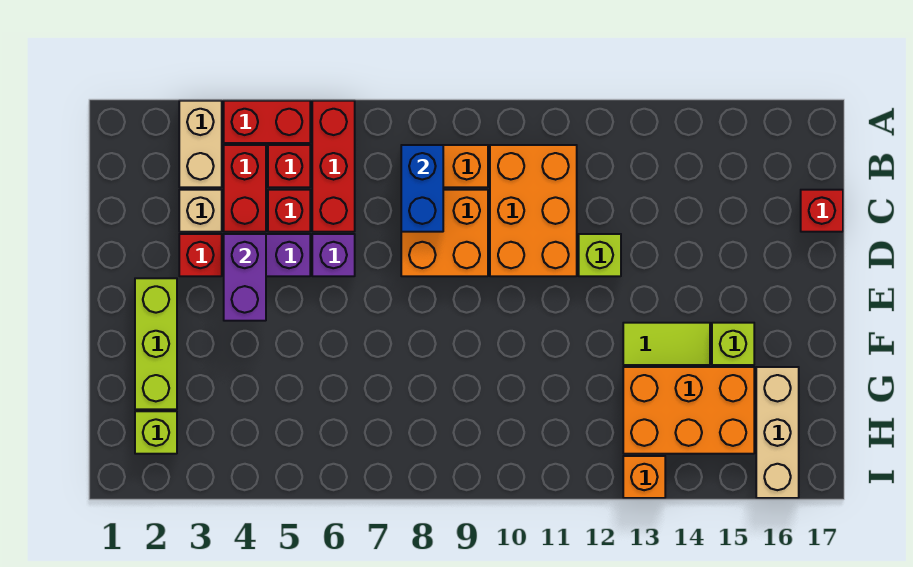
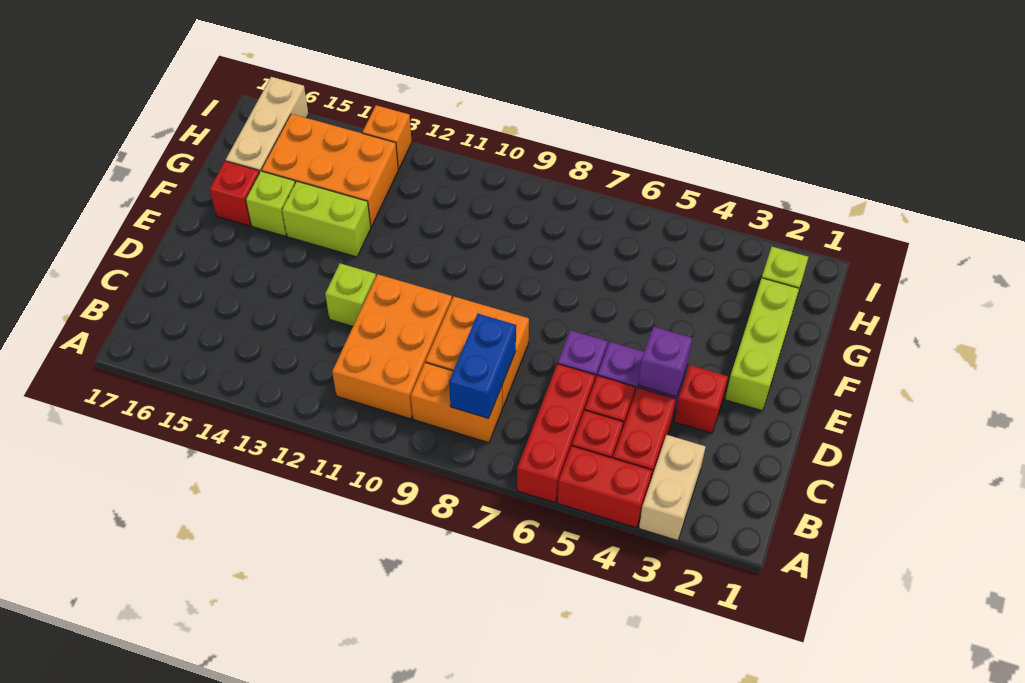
tan brick C3 level 1 -> none
red brick C17 level 1 -> red brick F16 level 1
purple brick D4:E4 level 2 -> purple brick D4 level 2
lime tile F13:F14 level 1 -> lime brick F13:F14 level 1

